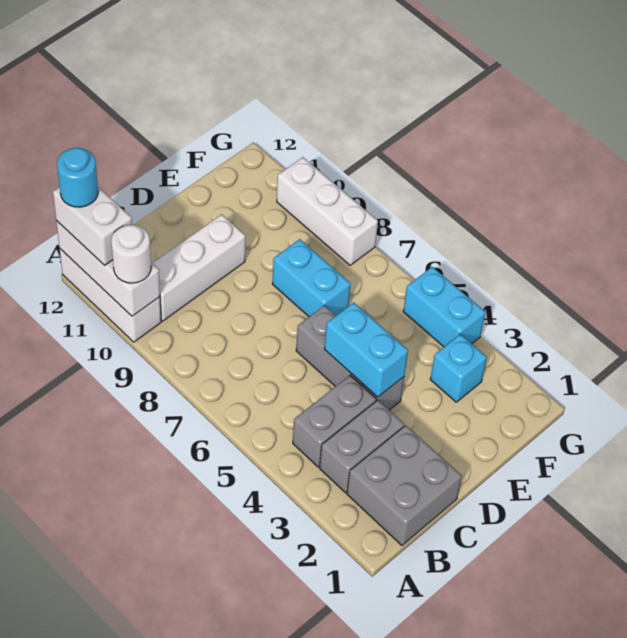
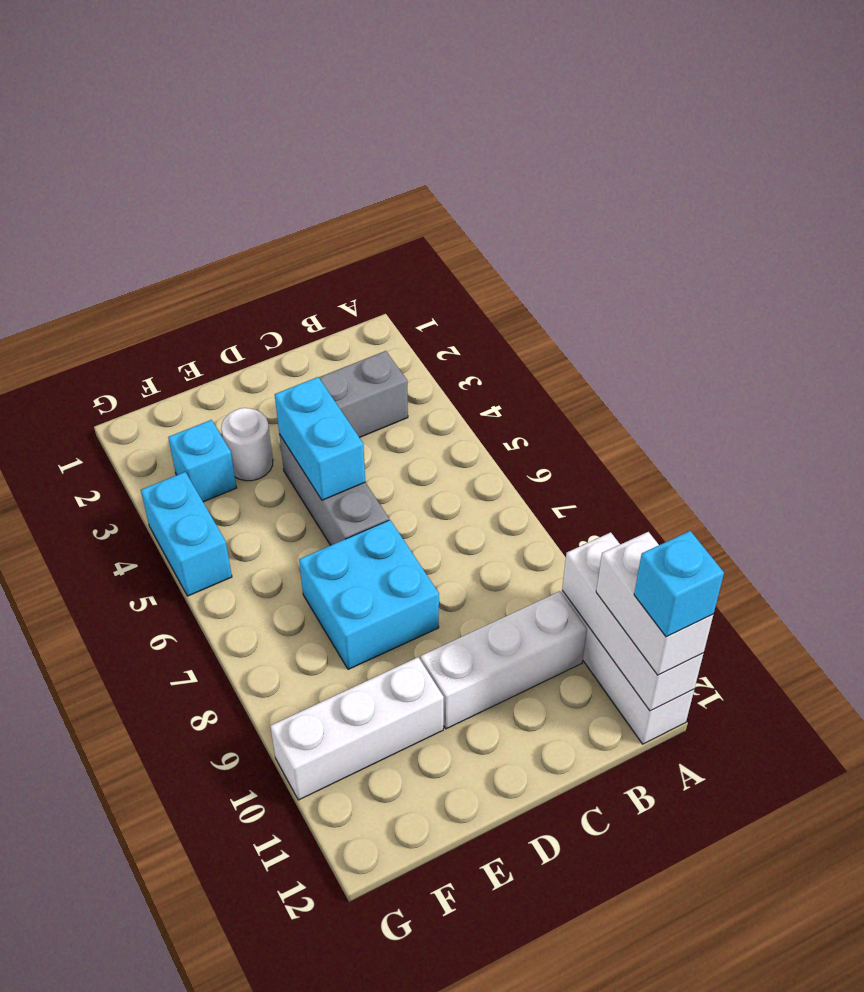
white round brick A10 level 3 -> white round brick E3 level 1
cyan round brick A12 level 4 -> cyan brick A12 level 4
grey brick B1:C2 level 1 -> none
grey brick B4:C4 level 1 -> none
cyan brick E7:E8 level 1 -> cyan brick D7:E8 level 1
white brick G8:G10 level 1 -> white brick E10:G10 level 1

